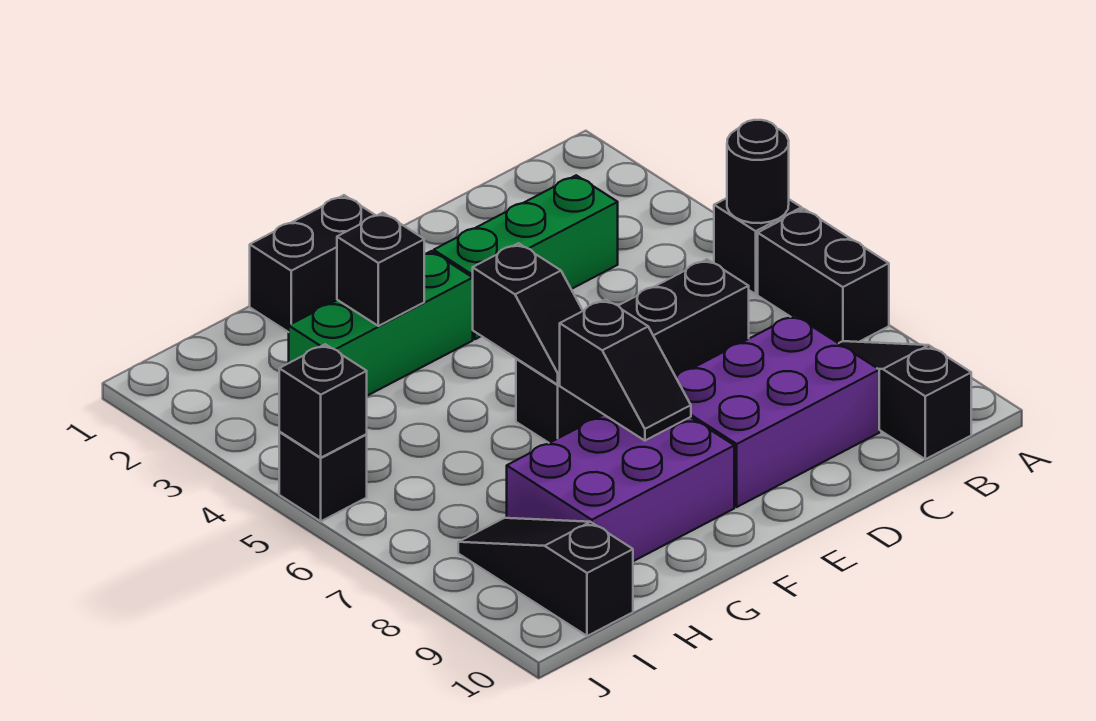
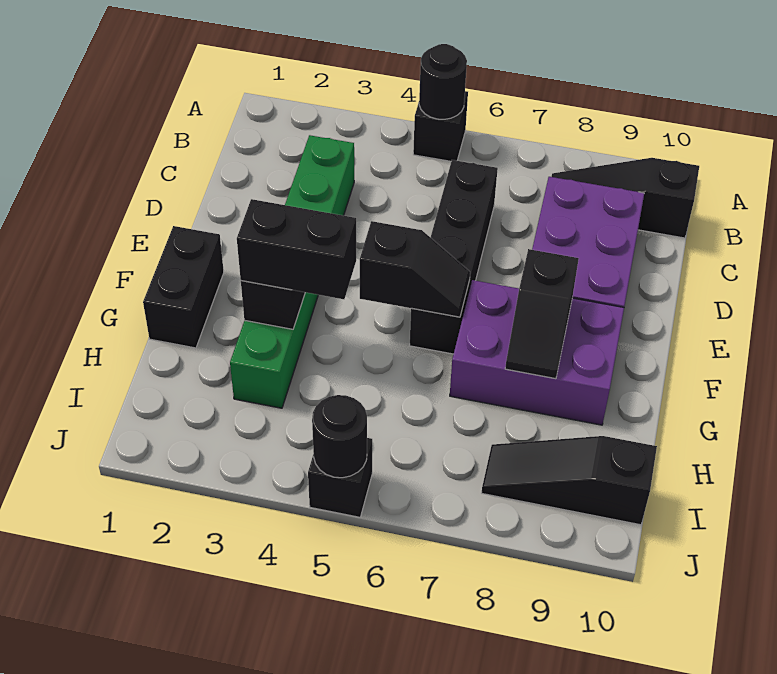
black brick A6:A7 level 1 -> black brick G3:G4 level 3
black slope F7:F8 level 2 top 7 -> black slope F8:G8 level 2 top F
purple brick F8:H9 level 1 -> purple brick F7:G9 level 1
black brick J5 level 2 -> black round brick J5 level 2

